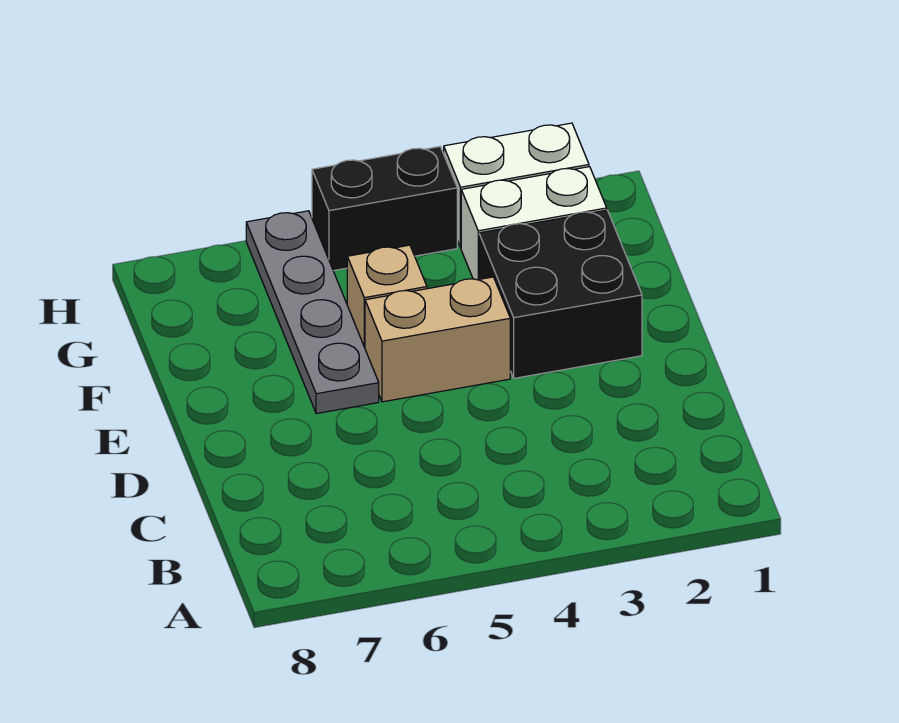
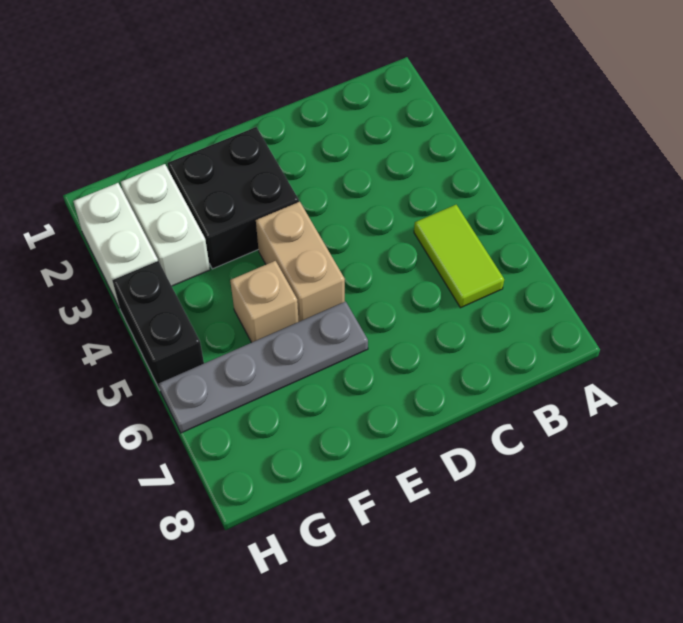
none -> lime tile B5:B6 level 1

